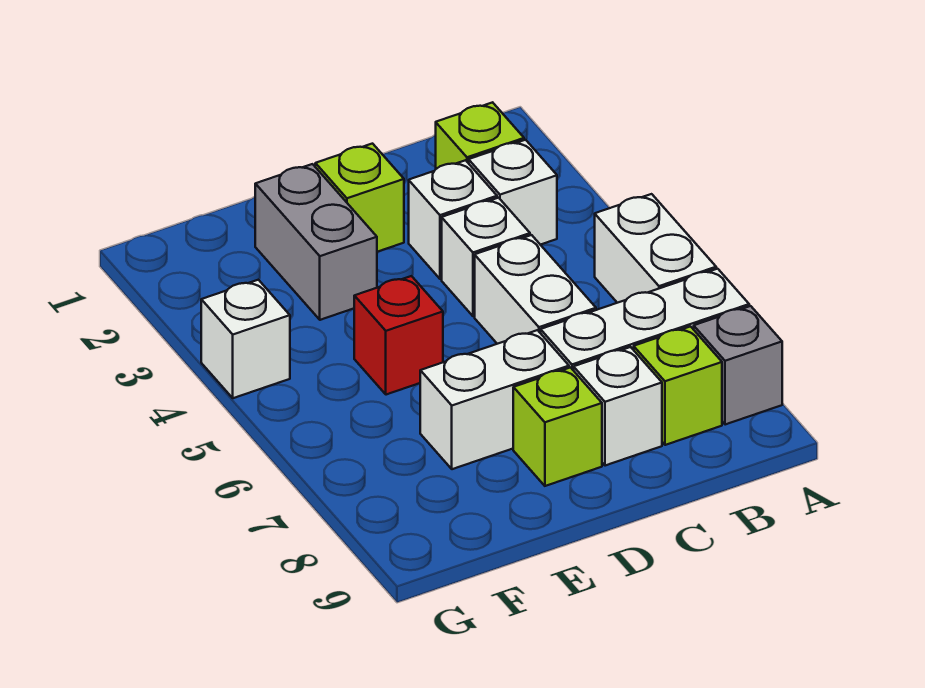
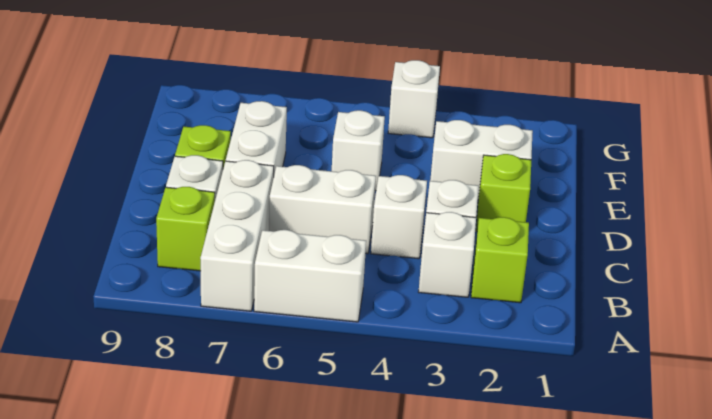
grey brick A8 level 1 -> none
grey brick E2:E3 level 1 -> white brick E2:E3 level 1
red brick E5 level 1 -> white brick E5 level 1

